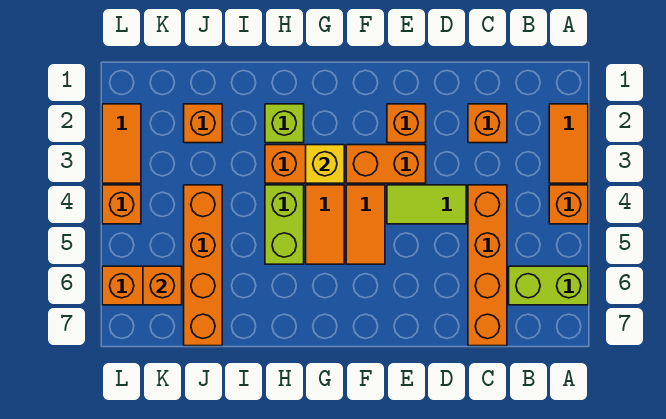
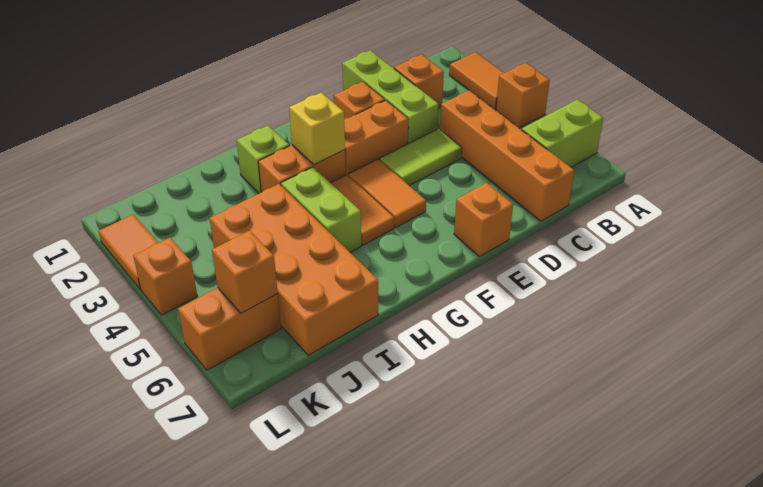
none -> lime brick D1:D3 level 1
orange brick J2 level 1 -> orange brick E7 level 1
orange brick J4:J7 level 1 -> orange brick I4:J7 level 1

